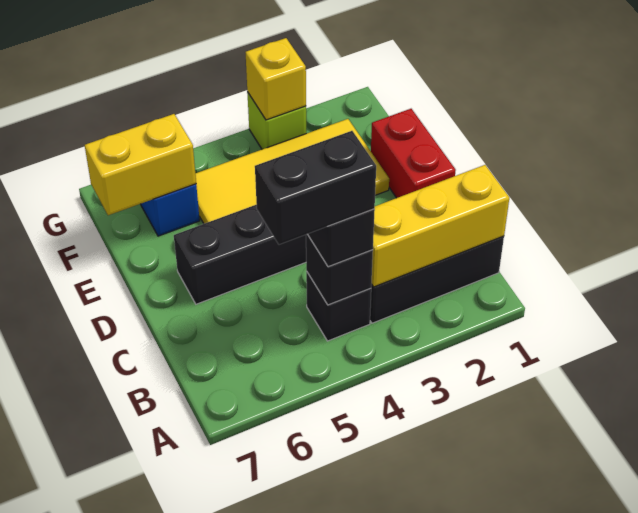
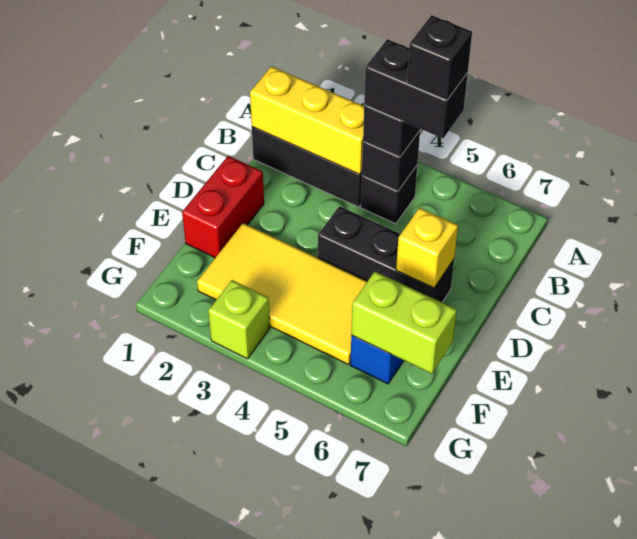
none -> black brick B5 level 5
yellow brick F6:F7 level 2 -> lime brick F6:F7 level 2
yellow brick G3 level 2 -> yellow brick D6 level 2

